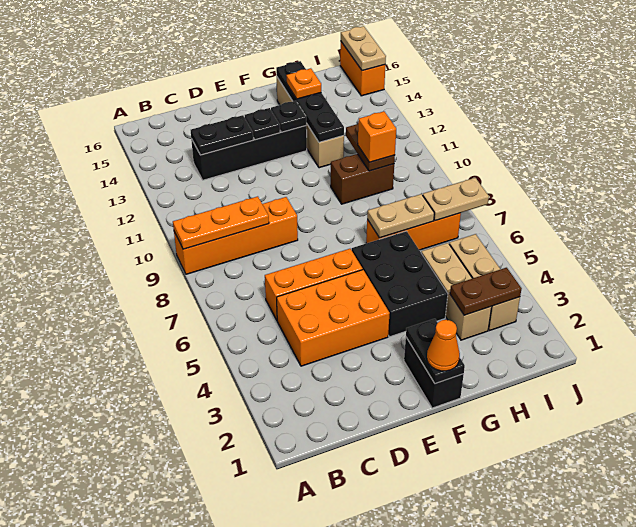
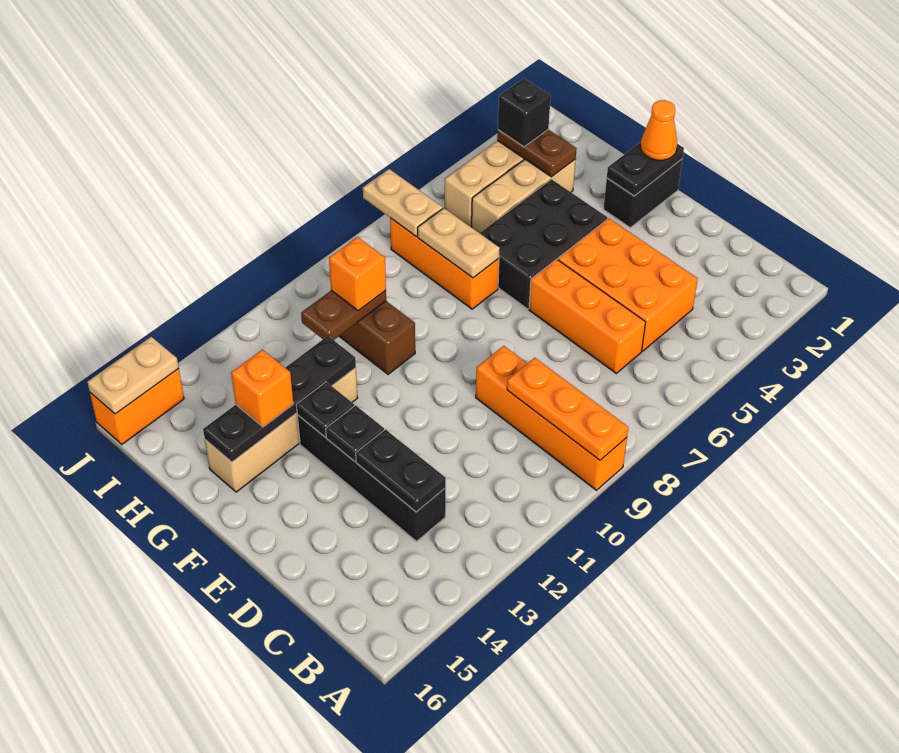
orange plate G14 level 3 -> orange brick G14 level 3
none -> black brick I3 level 3

